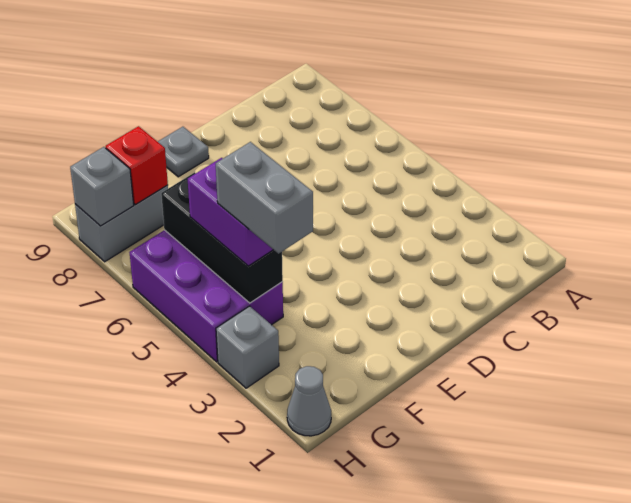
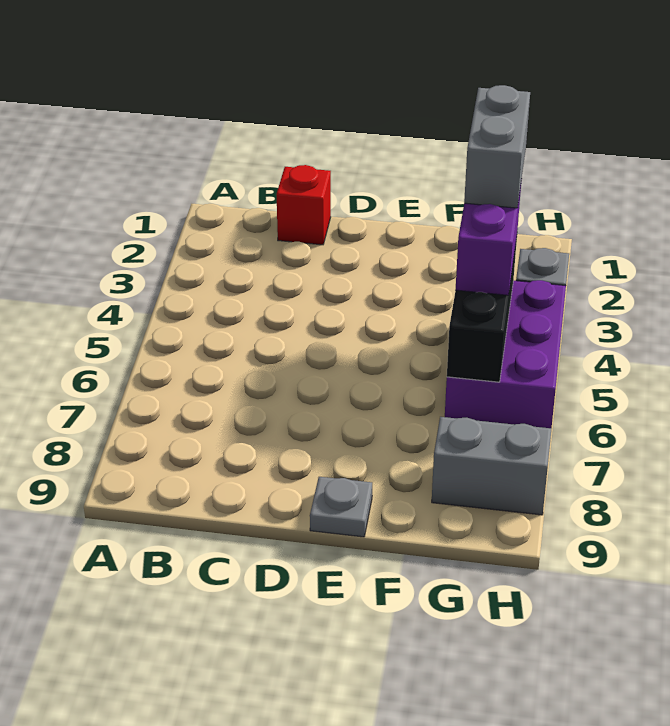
red brick G8 level 2 -> red brick C1 level 1
grey cone H1 level 1 -> none
grey brick H8 level 2 -> none

